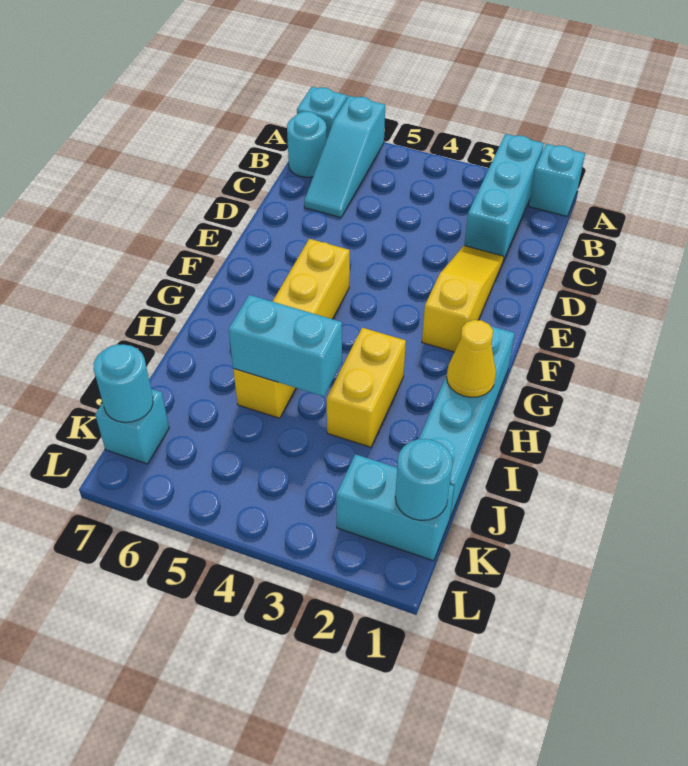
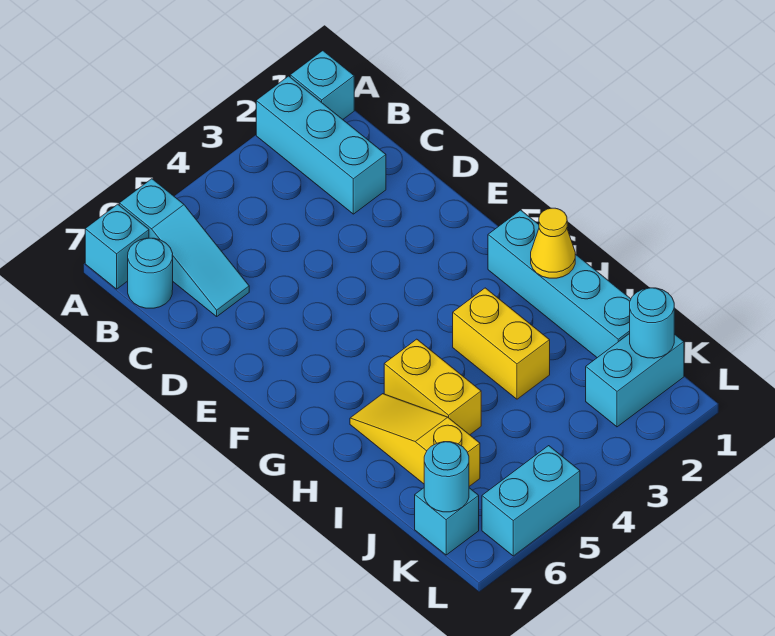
yellow slope D2:F2 level 1 top F -> yellow slope H6:J6 level 1 top J
yellow brick F5:I5 level 1 -> yellow brick H5:I5 level 1
cyan brick I4:I5 level 2 -> cyan brick L5:L6 level 1

